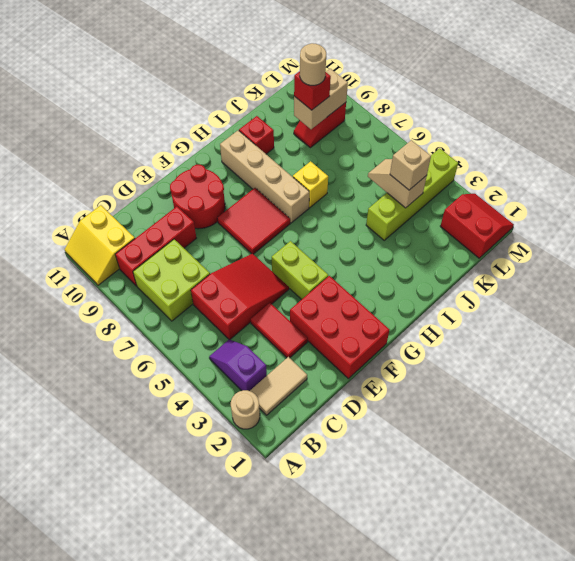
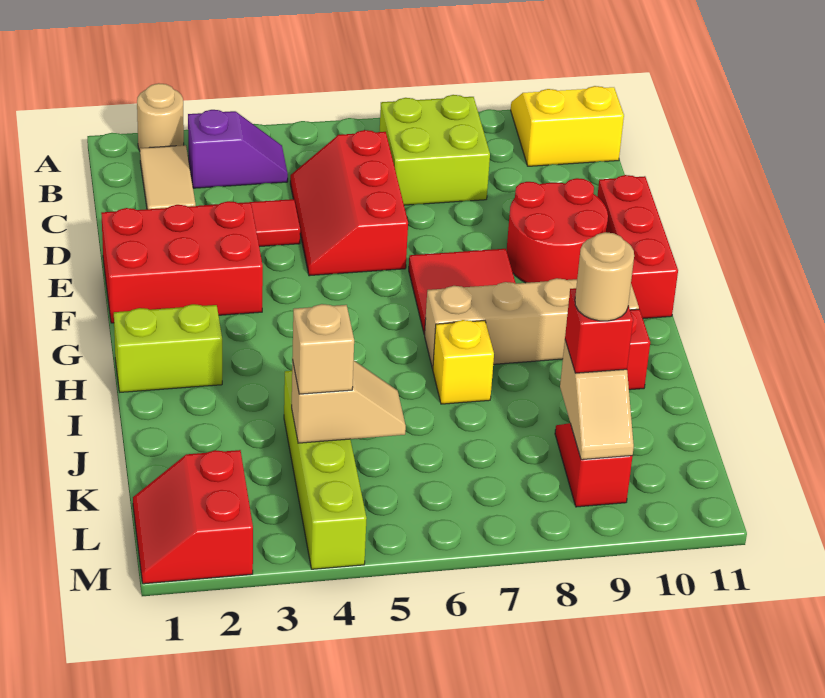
red brick B9:D9 level 1 -> red brick E11:G11 level 1
red slope C5:E6 level 1 top C -> red slope C5:E6 level 1 top 6
lime brick F4:F5 level 1 -> lime brick H1:H2 level 1
tan brick K9:L9 level 2 -> tan slope K9:L9 level 2 top K
red slope L1:M2 level 1 top L -> red slope L1:M2 level 1 top 2

